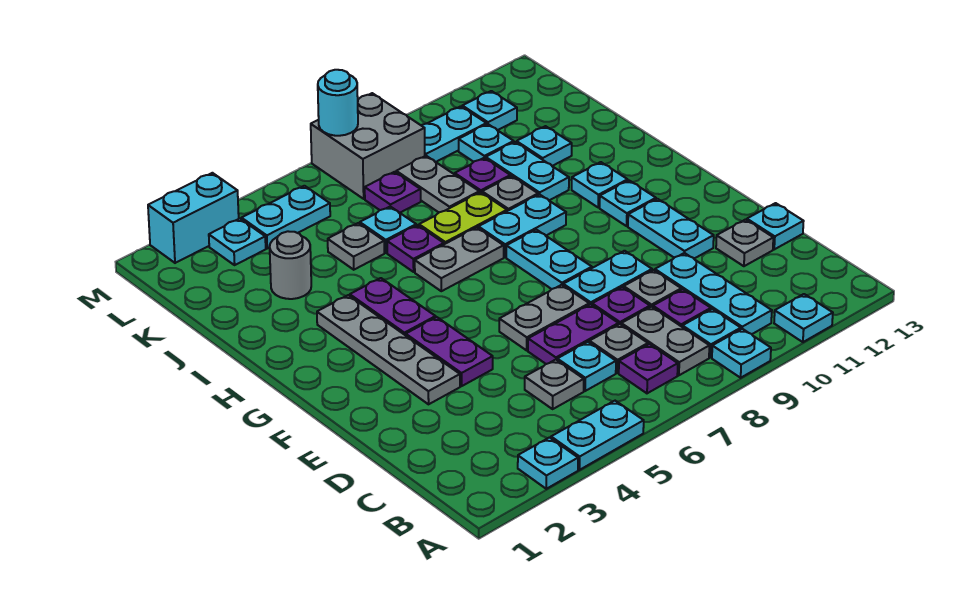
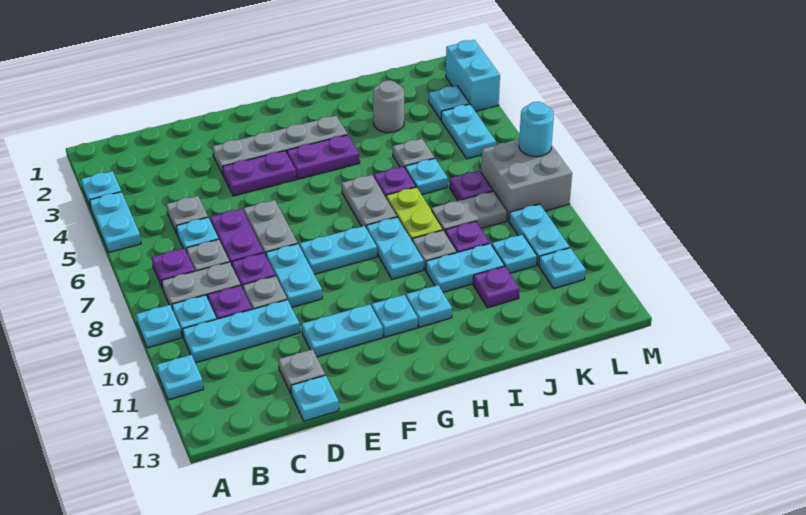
cyan plate J11 level 1 -> purple plate J11 level 1

